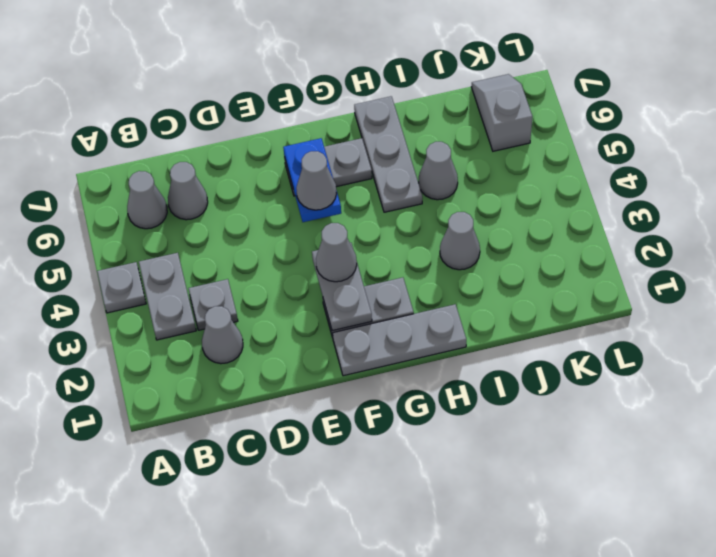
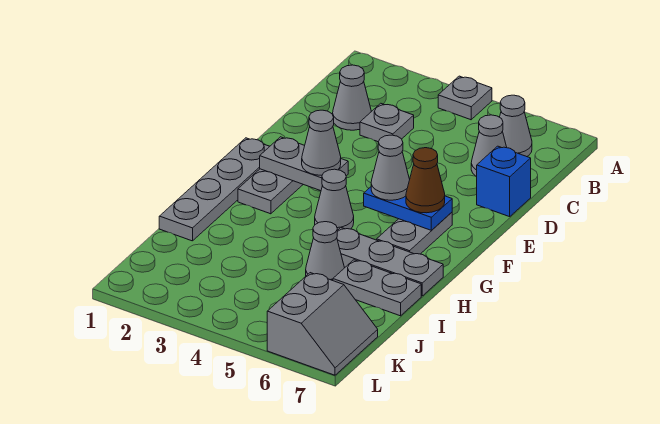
grey plate B3:B4 level 1 -> grey plate I6:I7 level 1
none -> blue brick D7 level 1
grey plate F1:H1 level 1 -> grey plate F1:I1 level 1
none -> brown cone F6 level 3
grey cone I3 level 1 -> grey cone G4 level 1
grey slope K6:K7 level 1 top 6 -> grey slope K6:L7 level 1 top 6

